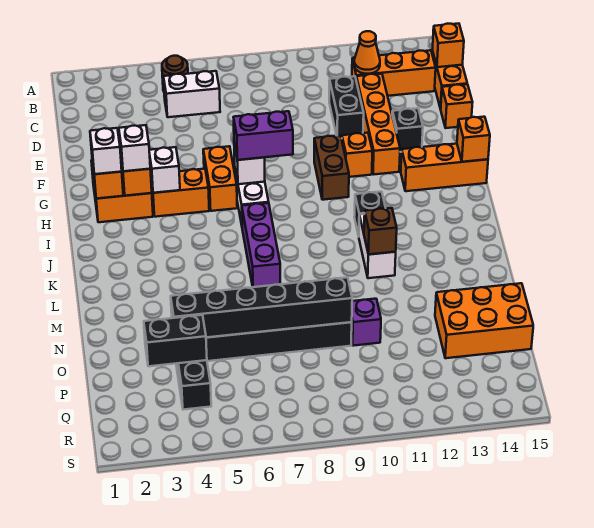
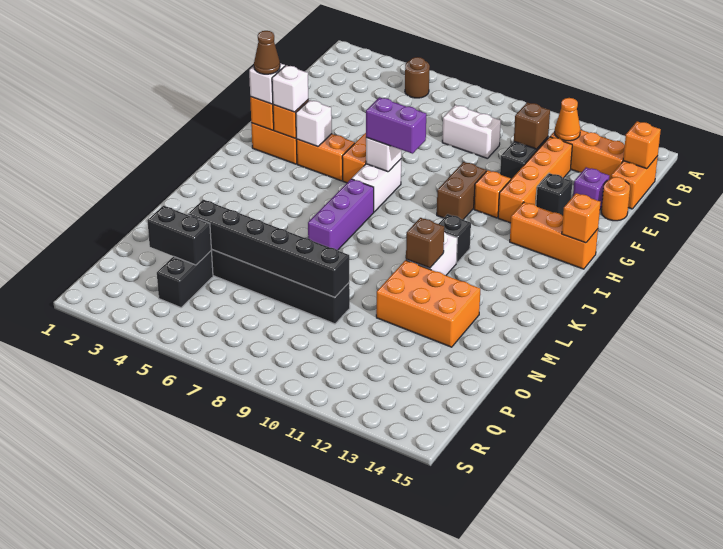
white brick C5:C6 level 1 -> white brick D8:D9 level 1
none -> brown brick D11 level 2
orange brick E15 level 1 -> orange round brick E15 level 1
none -> brown cone H2 level 4
purple brick O10 level 1 -> purple brick E14 level 1
orange brick O13:P15 level 1 -> orange brick M11:N13 level 1

